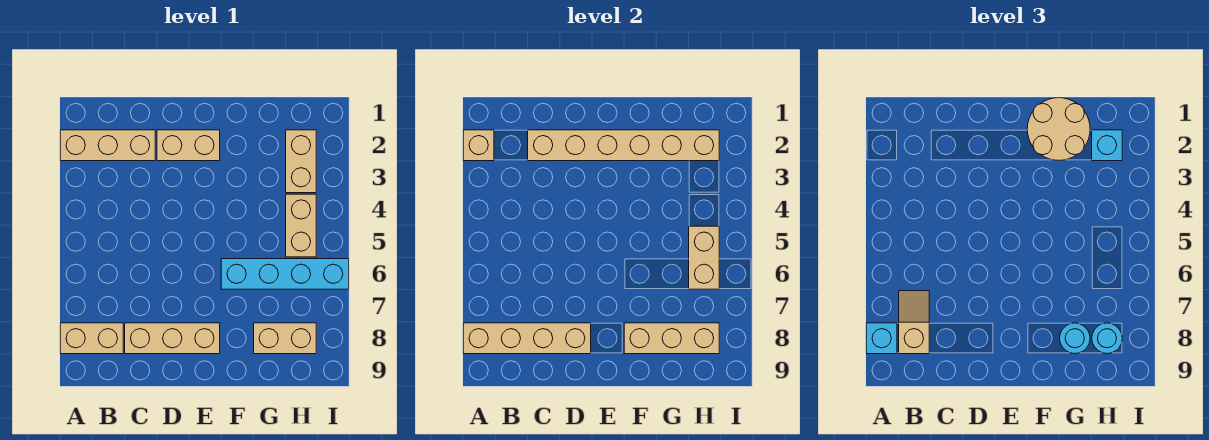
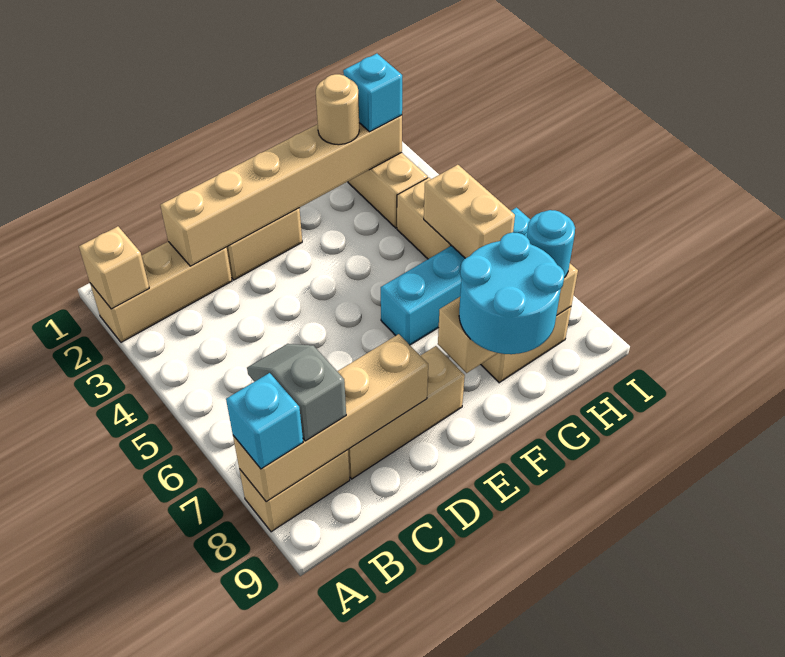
tan slope B7:B8 level 3 top 8 -> grey slope B7:B8 level 3 top 8
tan round brick F1:G2 level 3 -> tan round brick G2 level 3
cyan round brick G8 level 3 -> cyan round brick F8:G9 level 3

